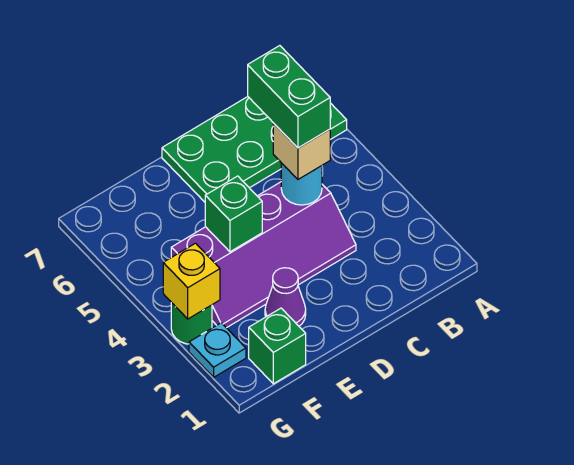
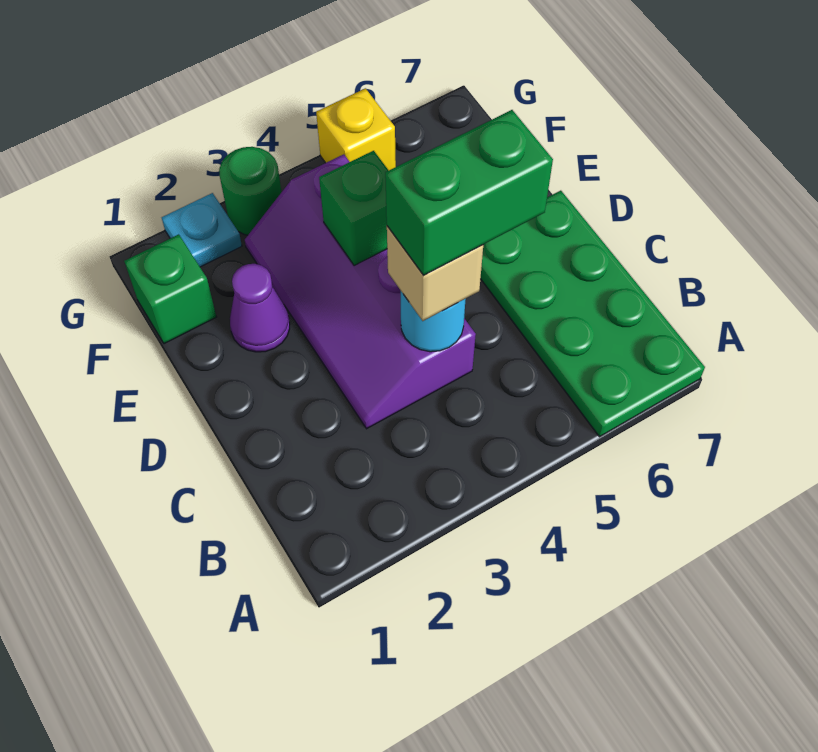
yellow brick G3 level 2 -> yellow brick G5 level 1

